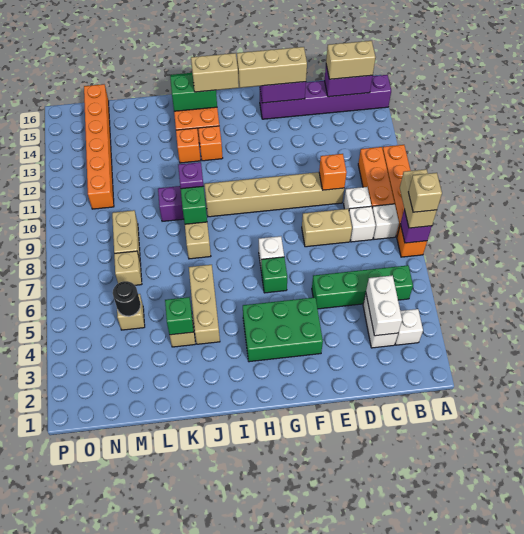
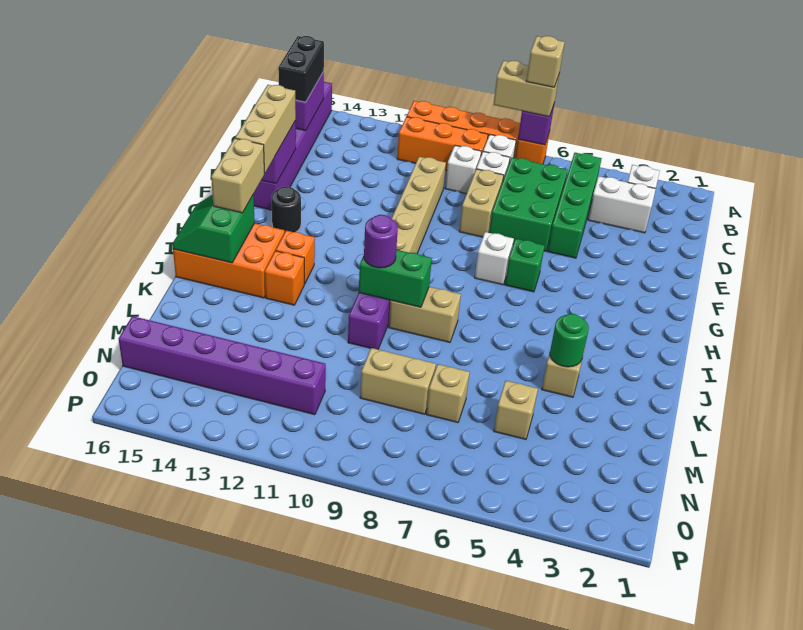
tan brick B15:C15 level 3 -> black brick B15:C15 level 3
white brick C3:C4 level 2 -> none
orange brick D10 level 2 -> none
green brick F3:H4 level 1 -> green brick C6:E7 level 1
tan brick J4:J6 level 1 -> none
purple plate J10 level 3 -> purple round brick J10 level 3
green brick K4 level 2 -> green round brick K4 level 2
black round brick M5 level 2 -> black round brick G14 level 1
orange brick N11:N16 level 1 -> purple brick N11:N16 level 1

